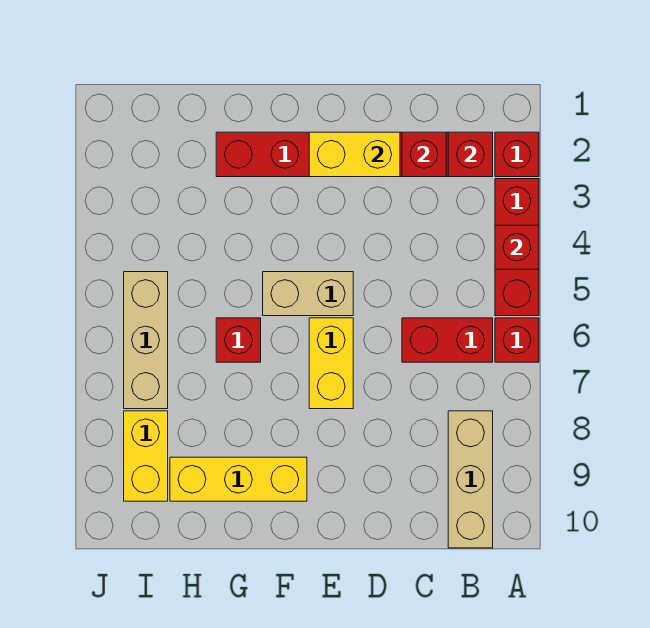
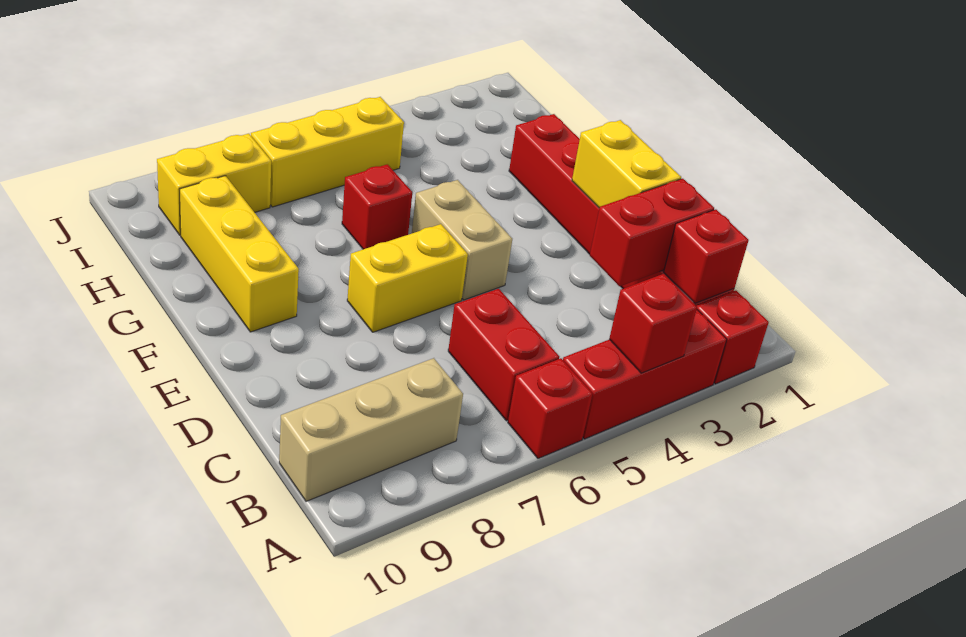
red brick C2 level 2 -> red brick C2:C3 level 2
tan brick I5:I7 level 1 -> yellow brick I5:I7 level 1

